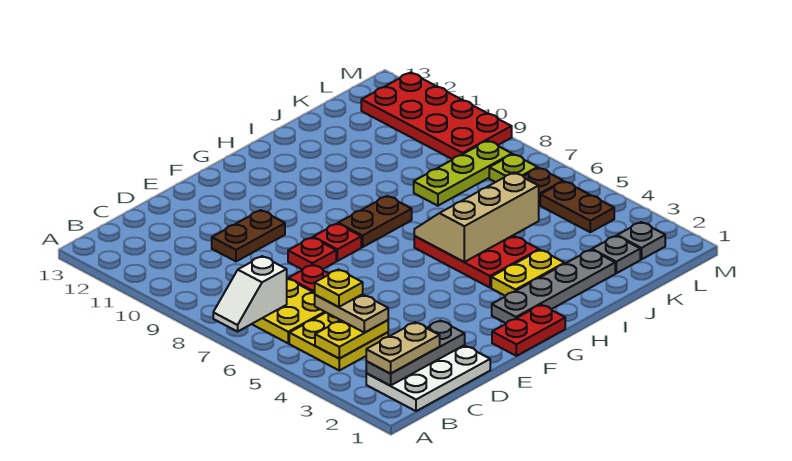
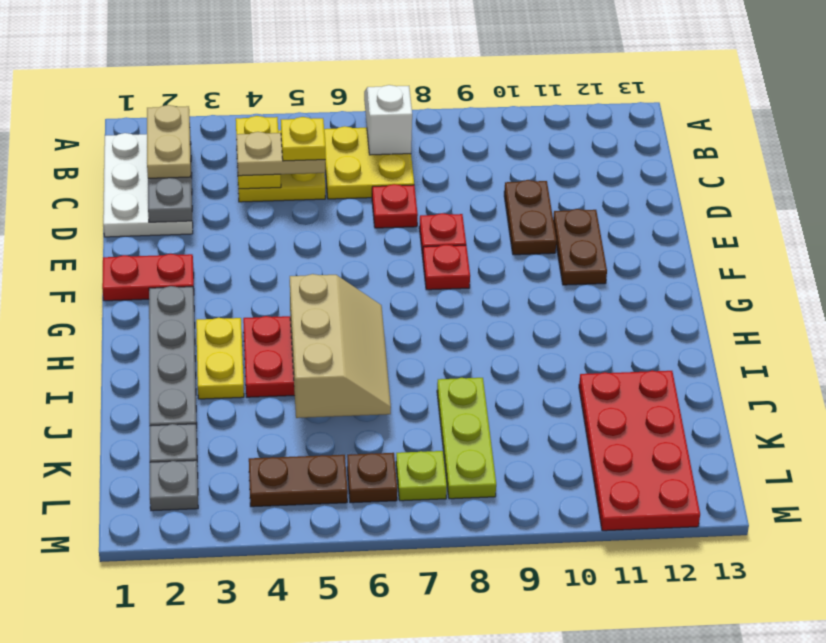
red plate F1:G1 level 1 -> red plate F1:F2 level 1
brown plate G8:H8 level 1 -> brown plate E11:F11 level 1
red plate L9:M12 level 1 -> red plate J11:M12 level 1

